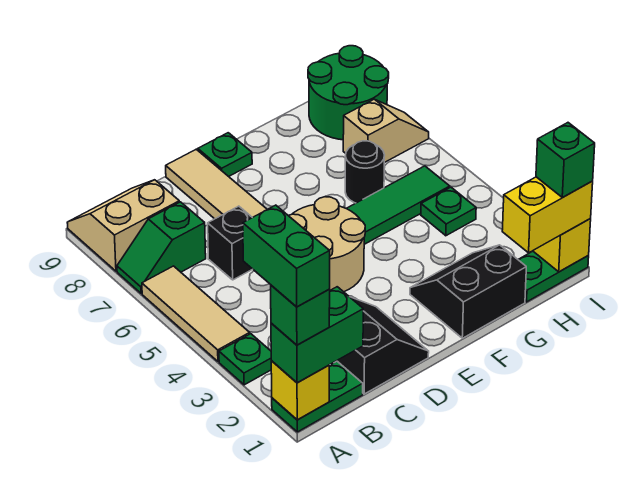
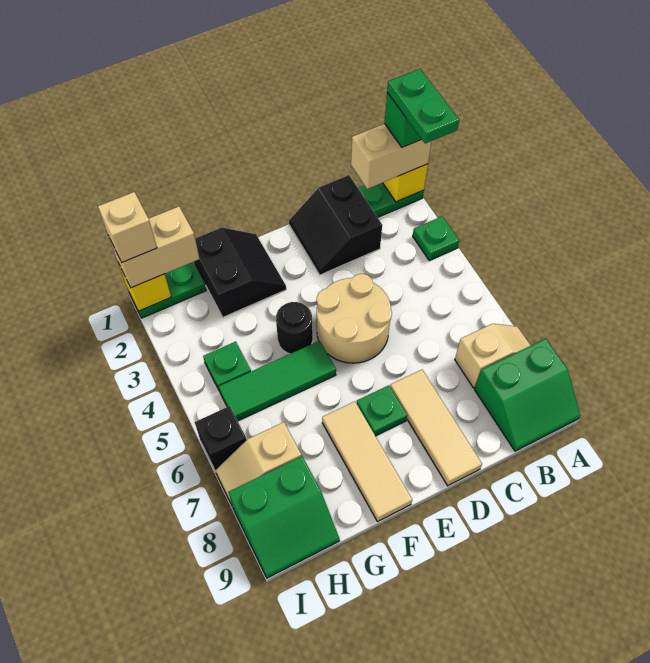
green brick A1:B1 level 3 -> tan brick A1:B1 level 3
green brick A1:A2 level 5 -> green plate A1:A2 level 5
tan tile A4:A6 level 1 -> tan tile F7:F9 level 1
green slope A7:B7 level 1 top B -> tan slope A7:B7 level 1 top B
tan slope A8:B9 level 1 top 8 -> green slope A8:B9 level 1 top 8
black brick C6 level 1 -> black brick I6 level 1
green plate E9 level 1 -> green plate E7 level 1
black slope F1:G2 level 1 top 1 -> black slope F1:G2 level 1 top G
black round brick G6 level 1 -> black round brick F4 level 1
yellow brick H1:I1 level 3 -> tan brick H1:I1 level 3
green round brick H8:I9 level 1 -> green slope H8:I9 level 1 top 8
green brick I1 level 4 -> tan brick I1 level 4

